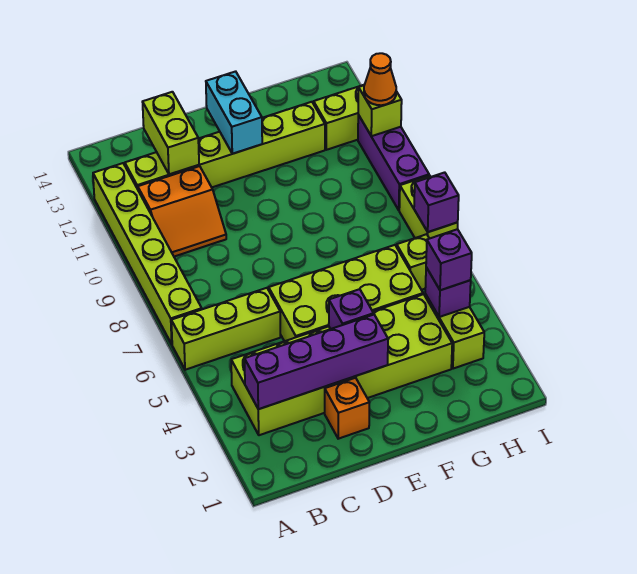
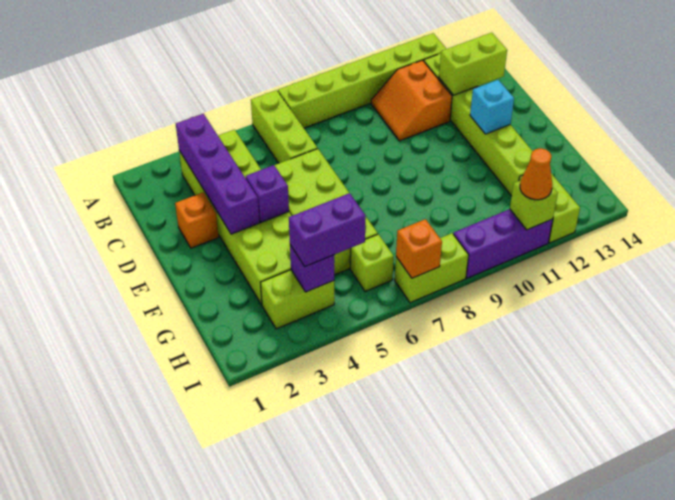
cyan brick E12:E13 level 2 -> cyan brick E12 level 2
purple brick H4 level 3 -> purple brick H4:H5 level 3
purple brick I7 level 2 -> orange brick I7 level 2

